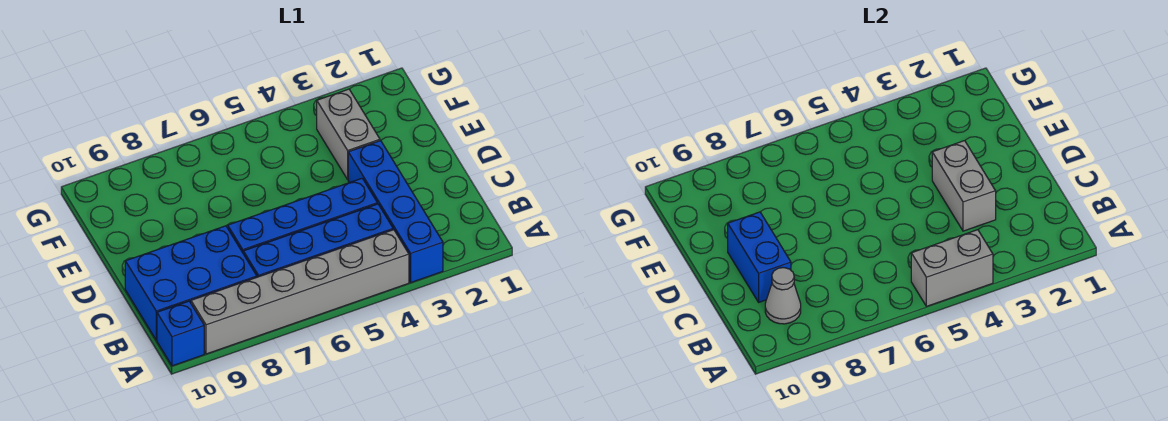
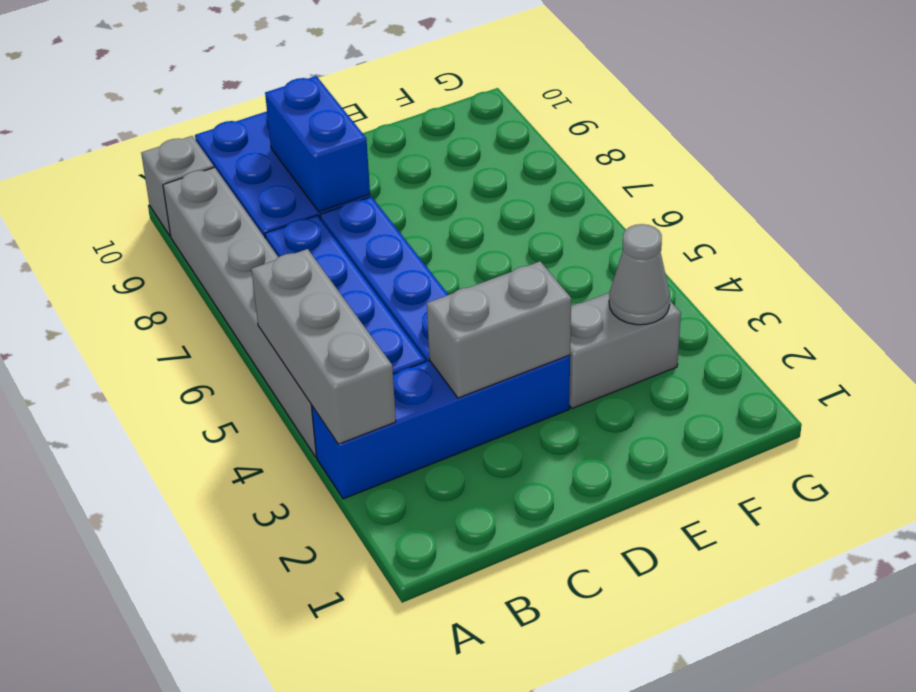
grey brick A4:A5 level 2 -> grey brick A3:A5 level 2
blue brick A10 level 1 -> grey brick A10 level 1
grey cone B9 level 2 -> grey cone F3 level 2
blue brick C9:D9 level 2 -> blue brick C8:C9 level 2

